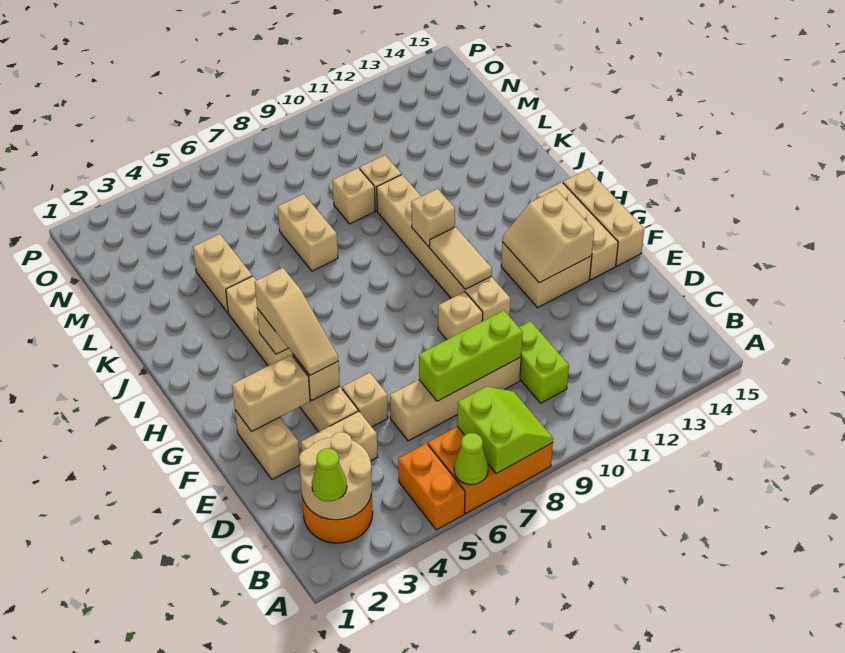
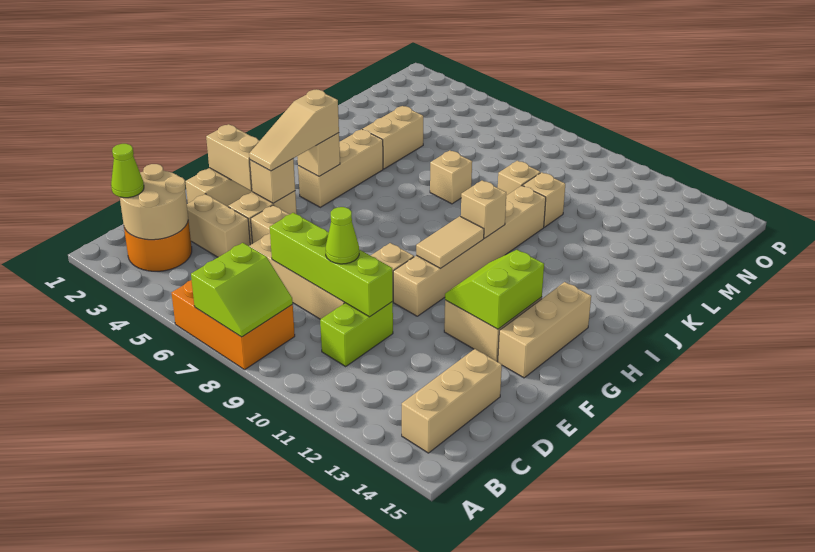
orange brick A5:B5 level 1 -> none
lime cone A6 level 2 -> lime cone D9 level 3
lime brick D7:D9 level 2 -> lime brick D7:D10 level 2
tan slope F12:G13 level 2 top 13 -> lime slope F12:G13 level 2 top 13
tan brick F15:H15 level 1 -> tan brick B14:D14 level 1
tan brick K7:L7 level 1 -> tan brick K7 level 1

